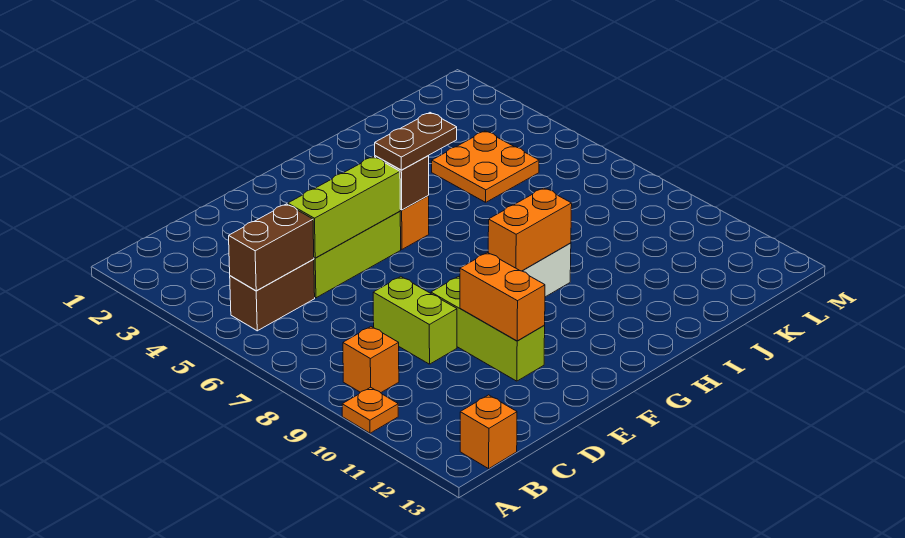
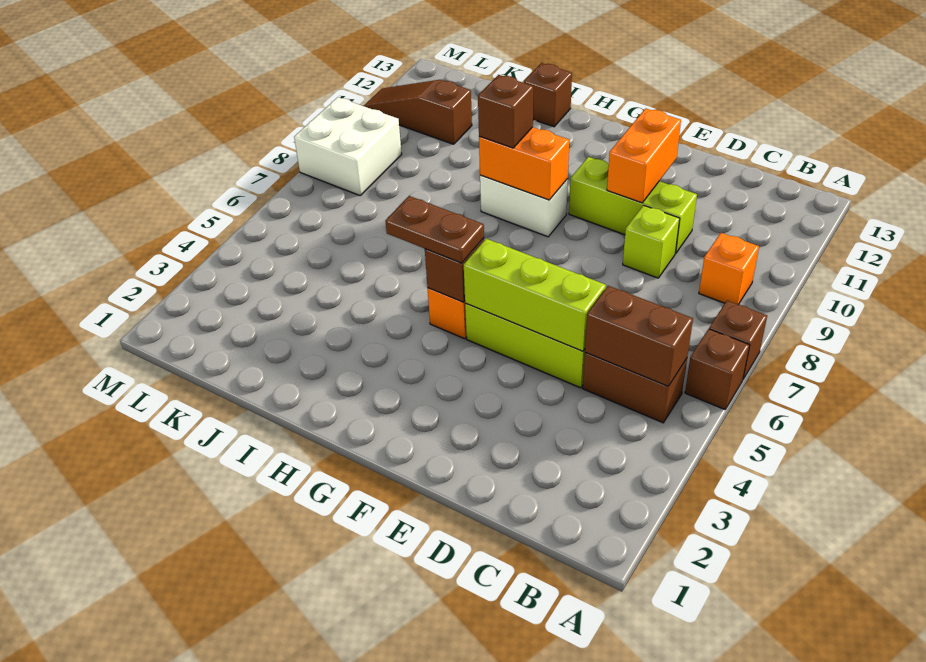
none -> brown brick A6 level 1
none -> brown brick A7 level 1
orange plate A10 level 1 -> none
orange brick B13 level 1 -> none
lime brick D8:D9 level 1 -> lime brick D9 level 1
lime brick E9:E11 level 1 -> lime brick D10:F10 level 1
none -> brown brick H9 level 3
none -> brown brick I13 level 1
orange plate J4:K5 level 1 -> none
none -> brown slope K11:M11 level 1 top K
none -> white brick L8:M9 level 1

